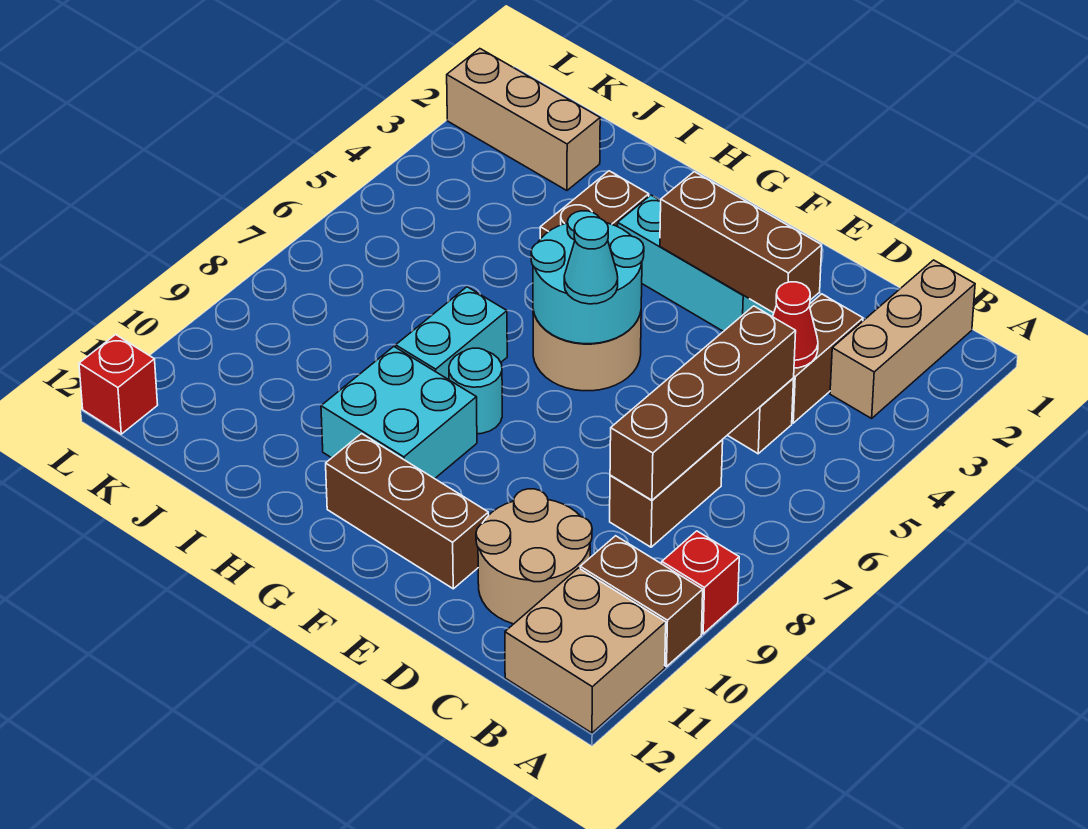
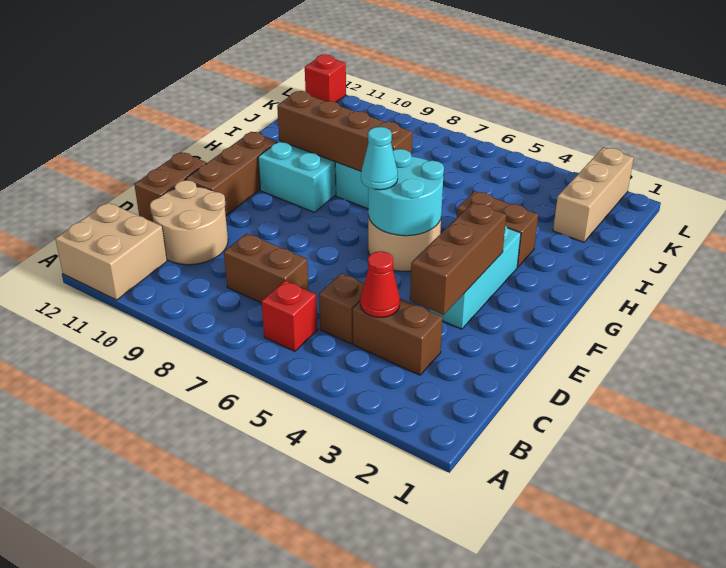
red brick A9 level 1 -> red brick B6 level 1
brown brick A10:B10 level 1 -> brown brick D12:E12 level 1
tan brick B1:B3 level 1 -> none
brown brick C5:C8 level 2 -> brown brick H7:H10 level 2
cyan round brick G8 level 1 -> none

